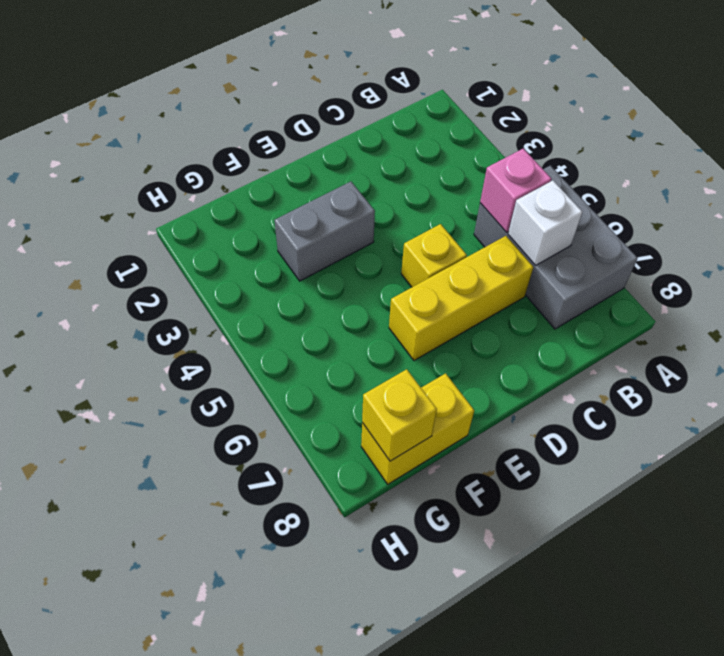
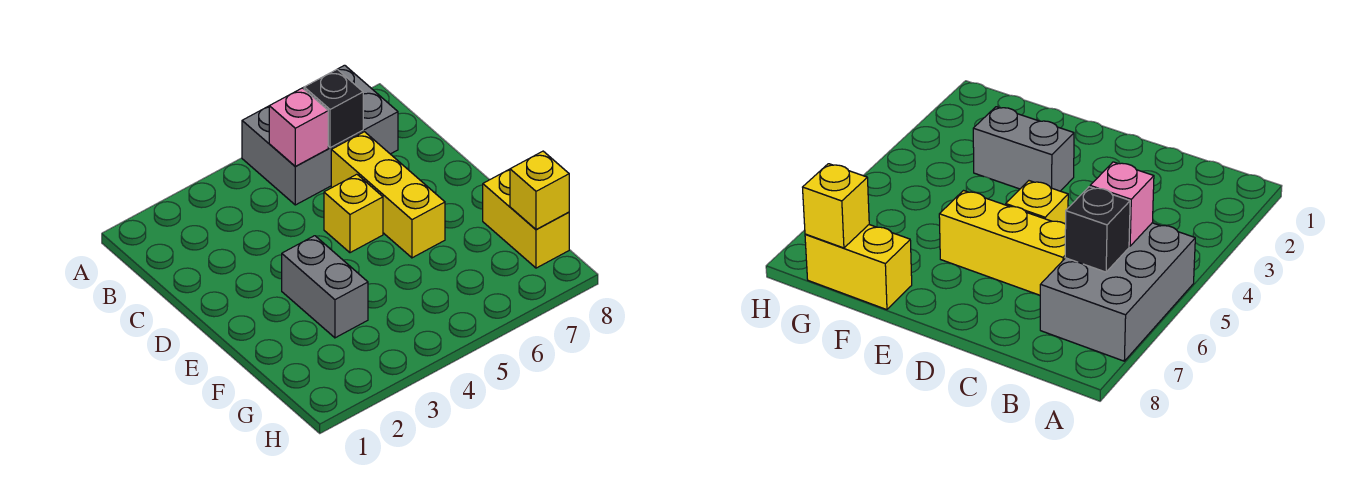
white brick B6 level 2 -> black brick B6 level 2

